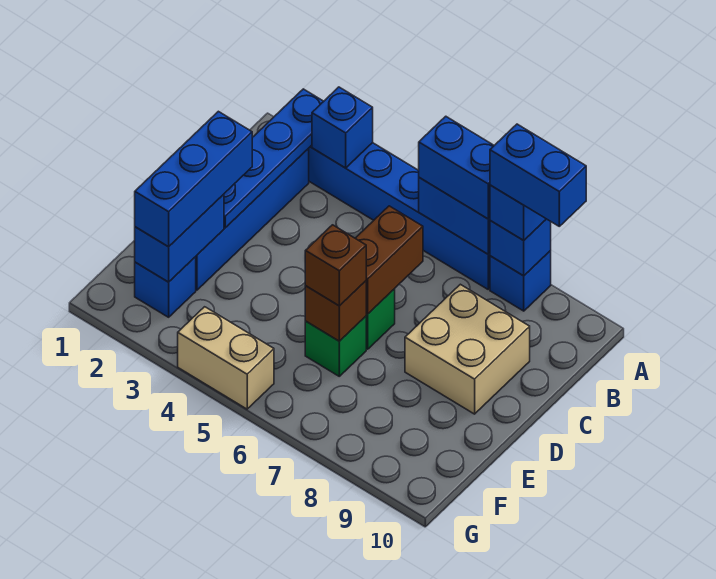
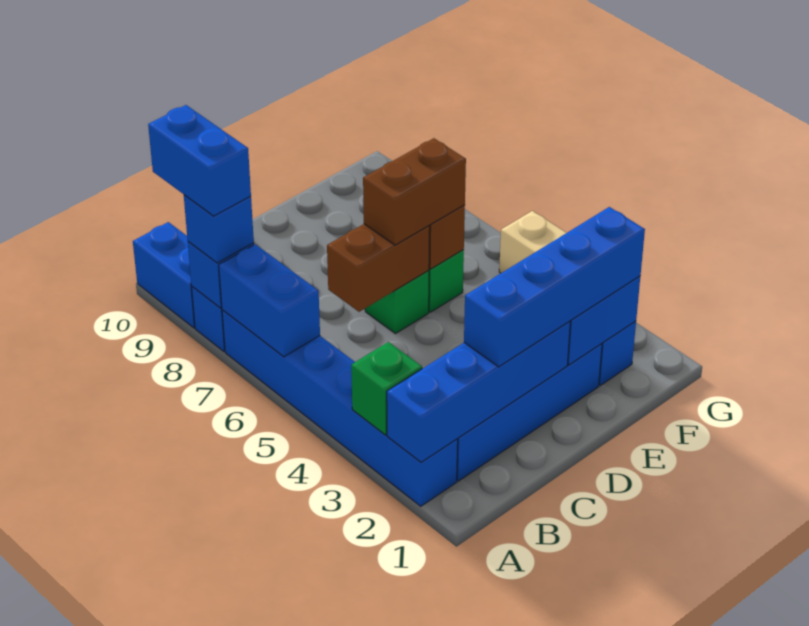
blue plate A2:D2 level 2 -> blue brick A2:D2 level 2
blue brick A3 level 2 -> green brick A3 level 2
blue brick A6:A7 level 3 -> blue brick A9:A10 level 1
tan brick C8:D9 level 1 -> none
blue brick D2:F2 level 3 -> blue brick C2:F2 level 3
brown brick E6 level 3 -> brown brick D6:E6 level 3

